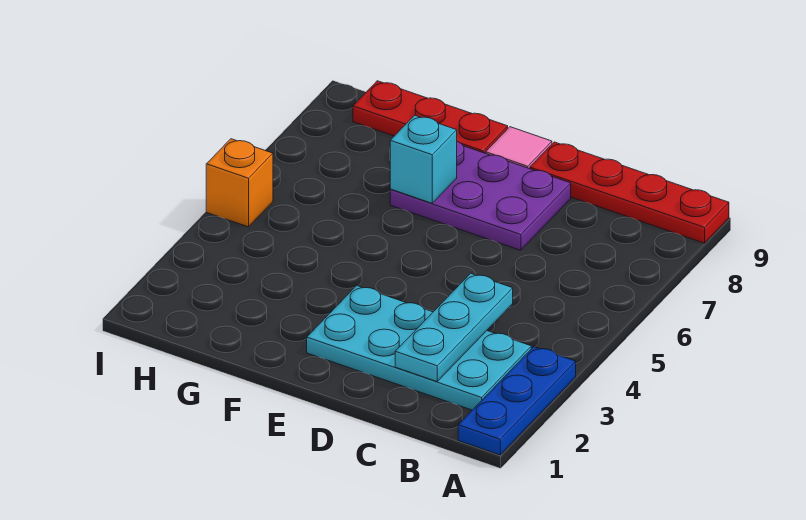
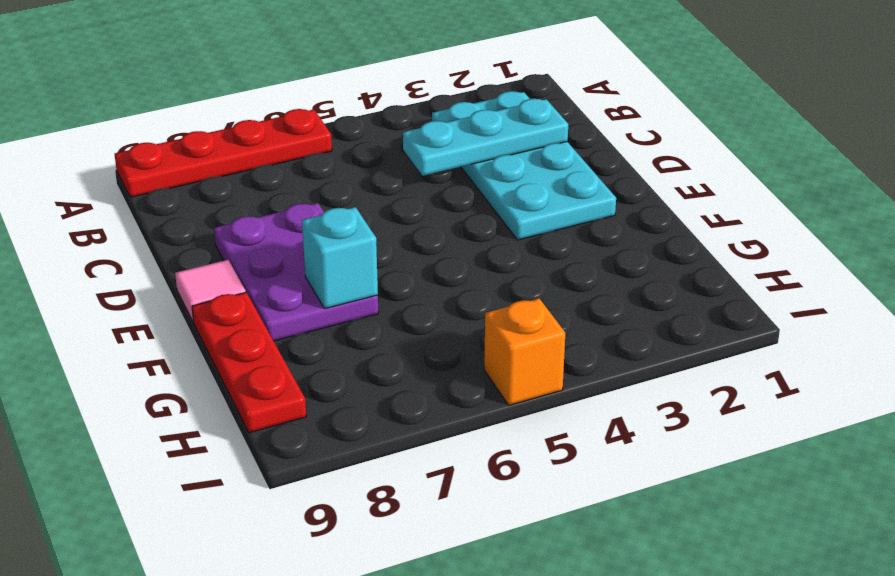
blue plate A1:A3 level 1 -> none
red plate A9:D9 level 1 -> red plate A6:A9 level 1

